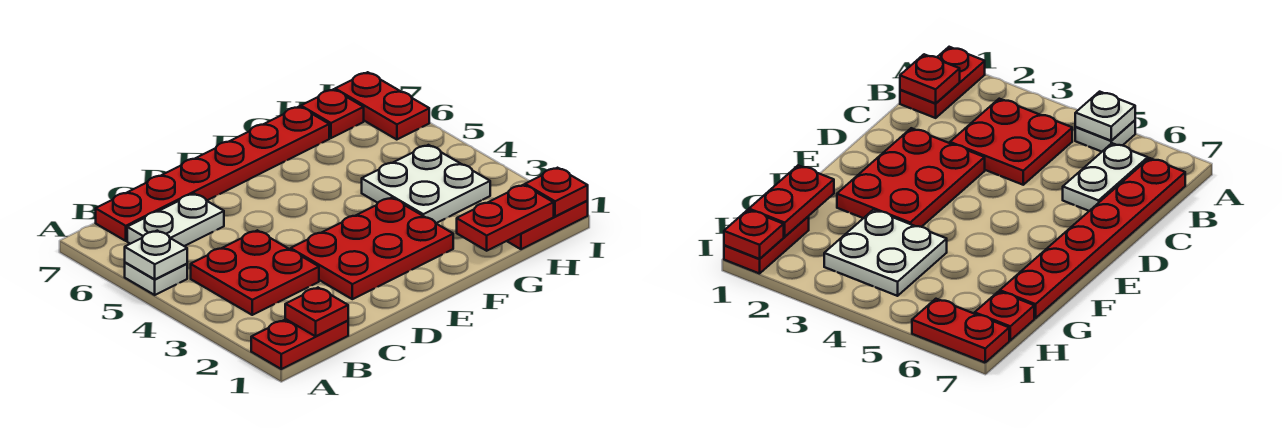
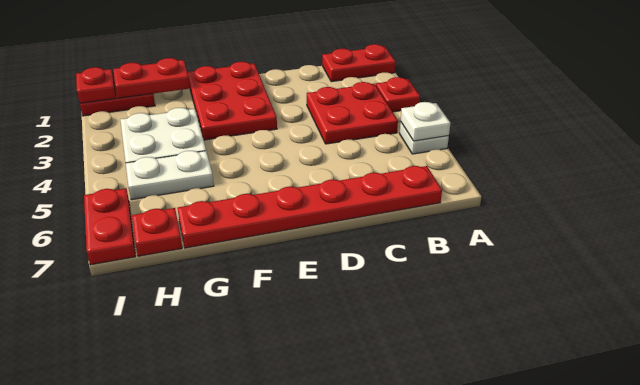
red plate B1 level 2 -> red plate A3 level 1
white plate B6:C6 level 1 -> white plate G5:H5 level 1
red plate D2:F3 level 1 -> red plate E1:F3 level 1

